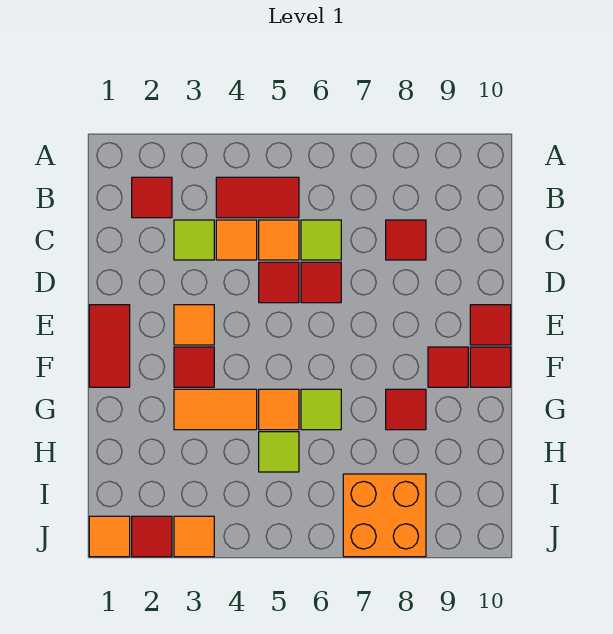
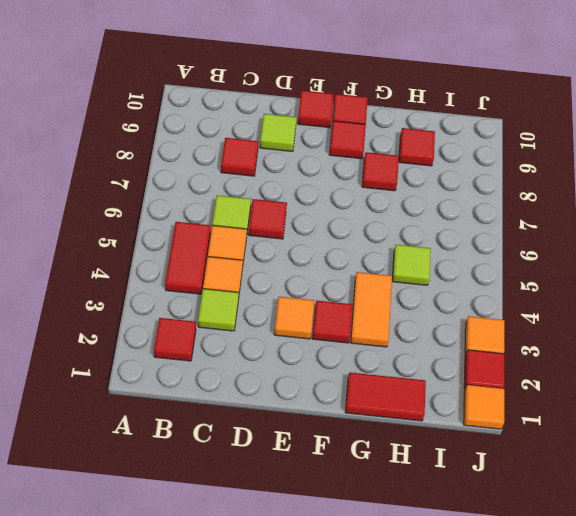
red tile D5 level 1 -> red tile H9 level 1
red tile E1:F1 level 1 -> red tile G1:H1 level 1
orange tile G5 level 1 -> none
lime tile G6 level 1 -> lime tile D9 level 1
orange brick I7:J8 level 1 -> none

